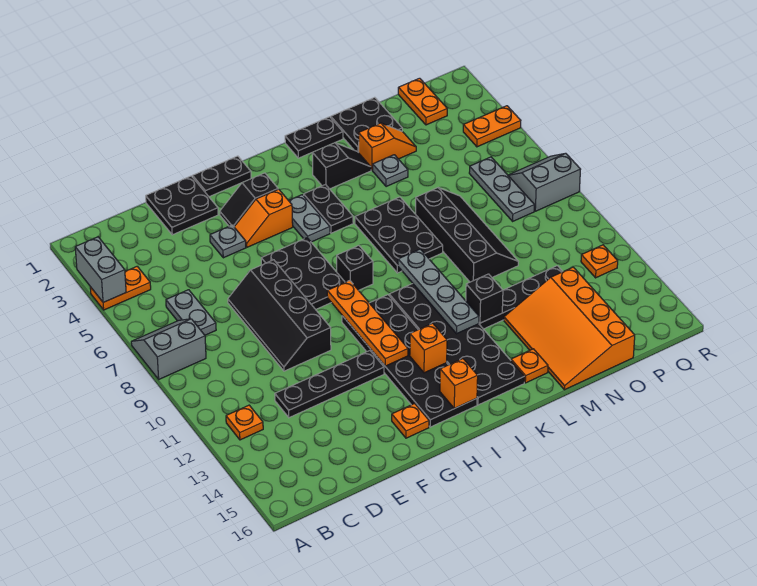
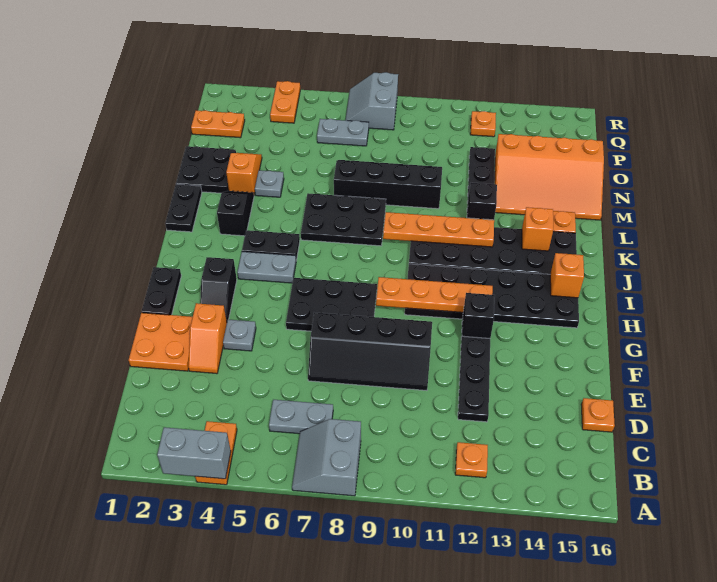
black plate E1:F2 level 1 -> orange plate E1:F2 level 1
orange slope G4:H4 level 1 top H -> orange slope E3:F3 level 1 top F
orange plate G15 level 1 -> orange plate D16 level 1
black brick I8 level 1 -> black brick G12 level 2
orange brick I13 level 2 -> orange brick K14 level 2
grey plate K9:K12 level 2 -> orange plate K9:K12 level 2
grey plate P6:P8 level 1 -> grey plate P6:P7 level 1

